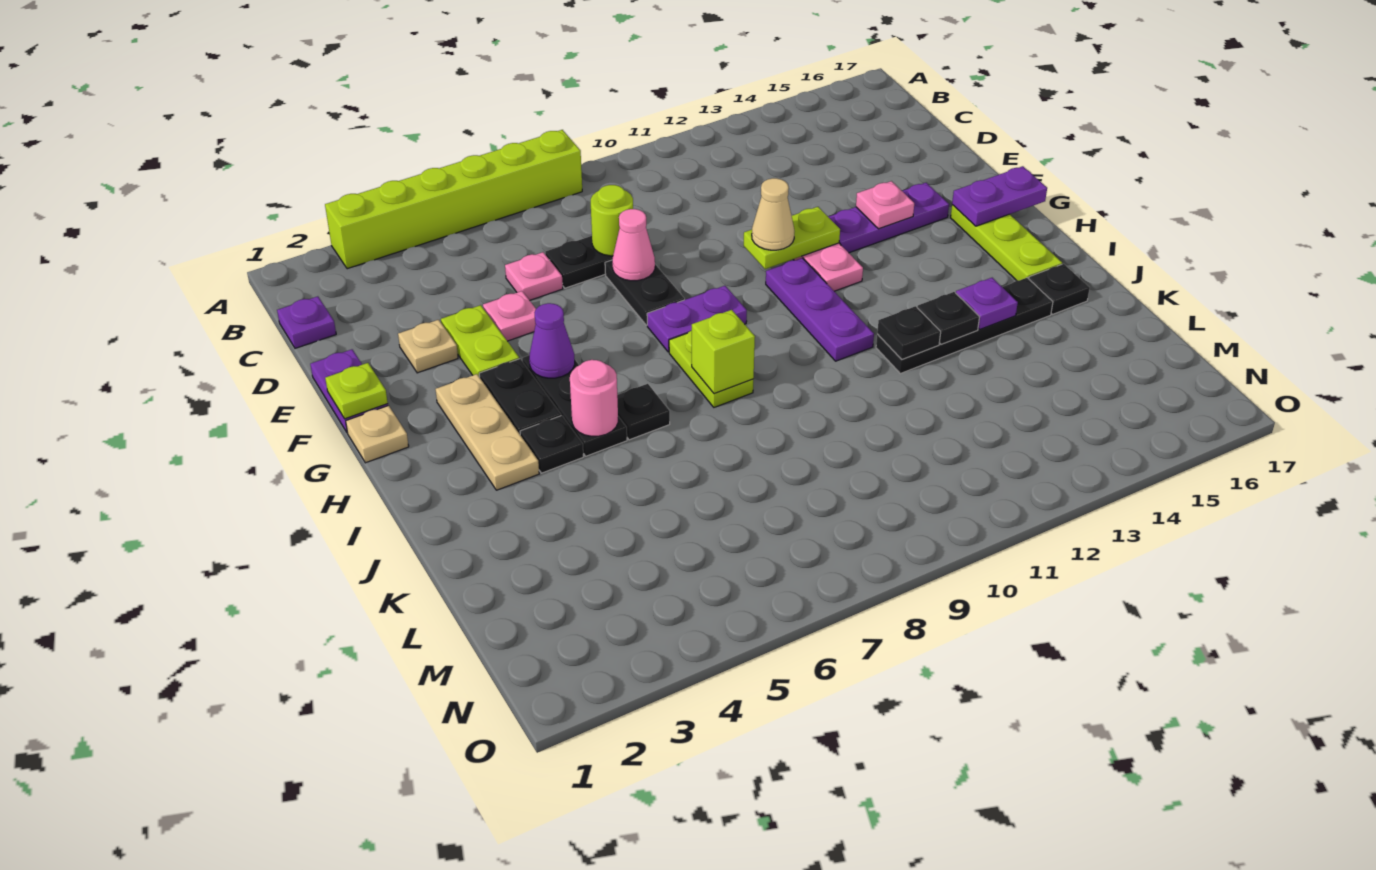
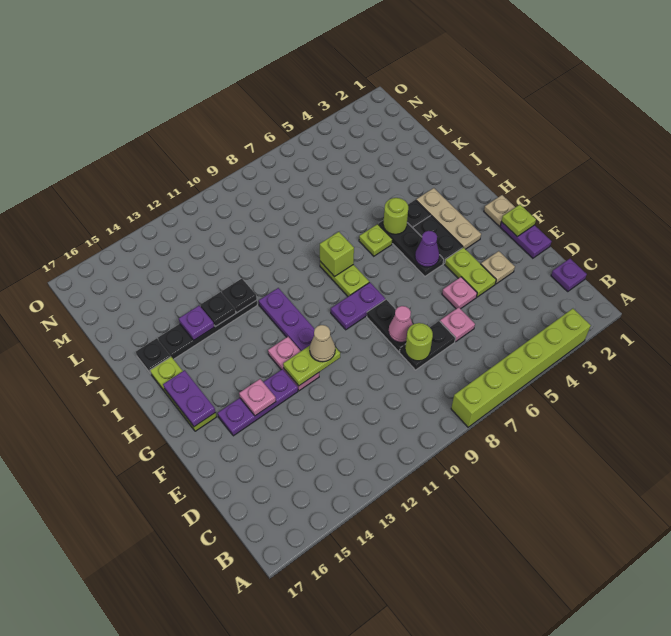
purple plate G16:G17 level 2 -> purple plate G16:H16 level 2
pink round brick I5 level 2 -> lime round brick I5 level 2
black plate I6 level 1 -> lime plate I6 level 1

